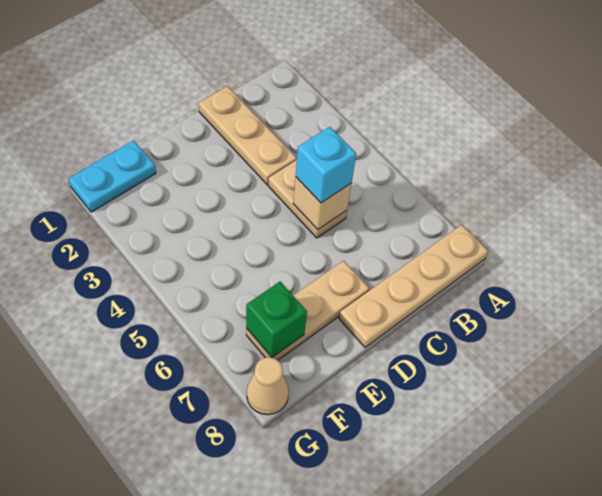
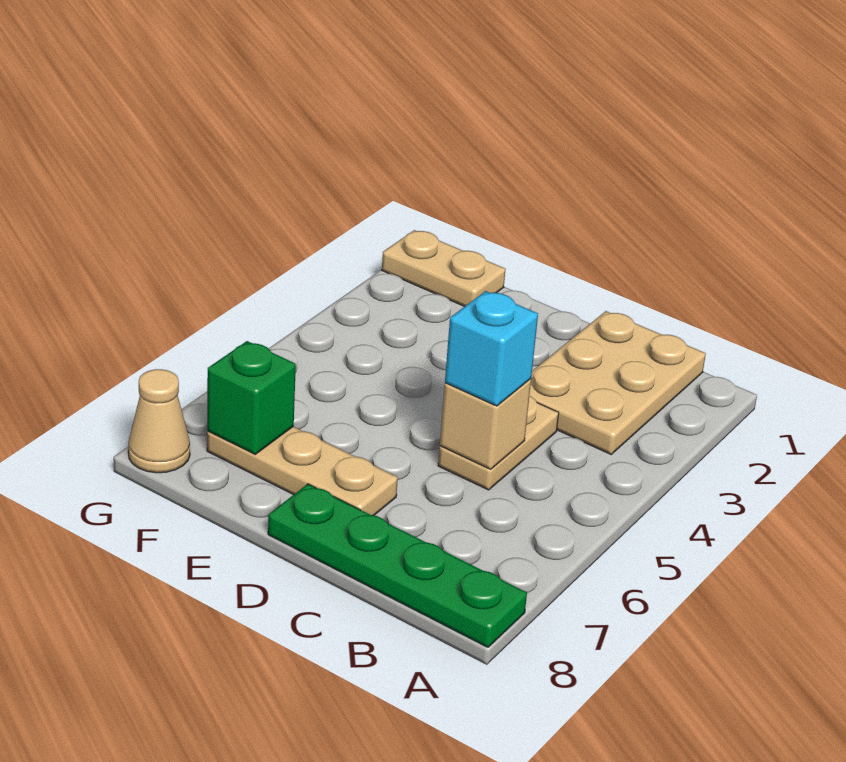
tan plate A8:D8 level 1 -> green plate A8:D8 level 1
tan plate C1:C3 level 1 -> tan plate B1:C3 level 1
cyan plate F1:G1 level 1 -> tan plate F1:G1 level 1

